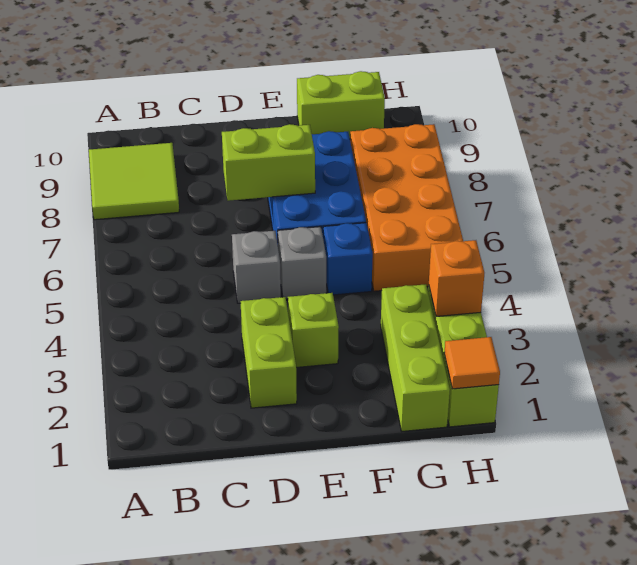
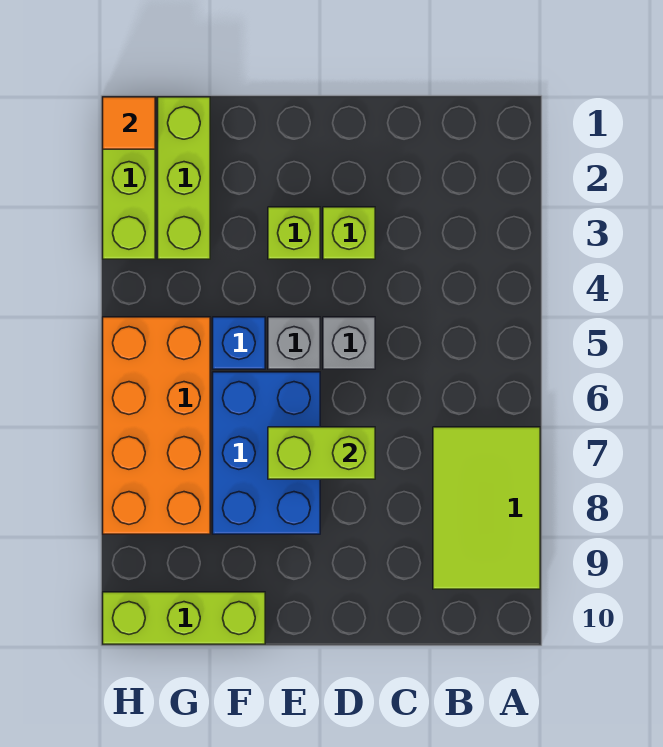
lime tile A8:B9 level 1 -> lime tile A7:B9 level 1
lime brick D2:D3 level 1 -> lime brick D3 level 1
lime brick F10:G10 level 1 -> lime brick F10:H10 level 1
orange brick H3 level 2 -> none

